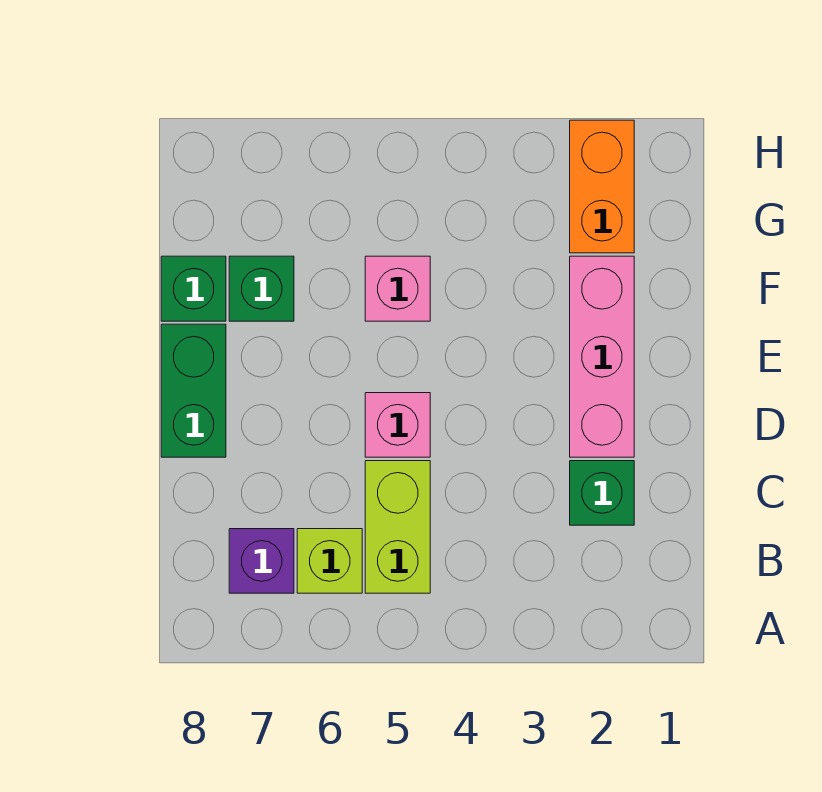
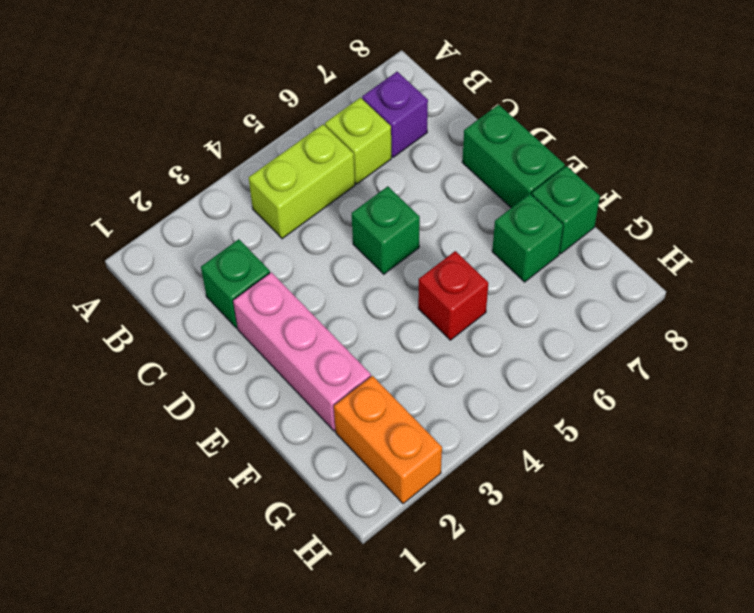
lime brick B5:C5 level 1 -> lime brick B4:B5 level 1
pink brick D5 level 1 -> green brick D5 level 1
pink brick F5 level 1 -> red brick F5 level 1

